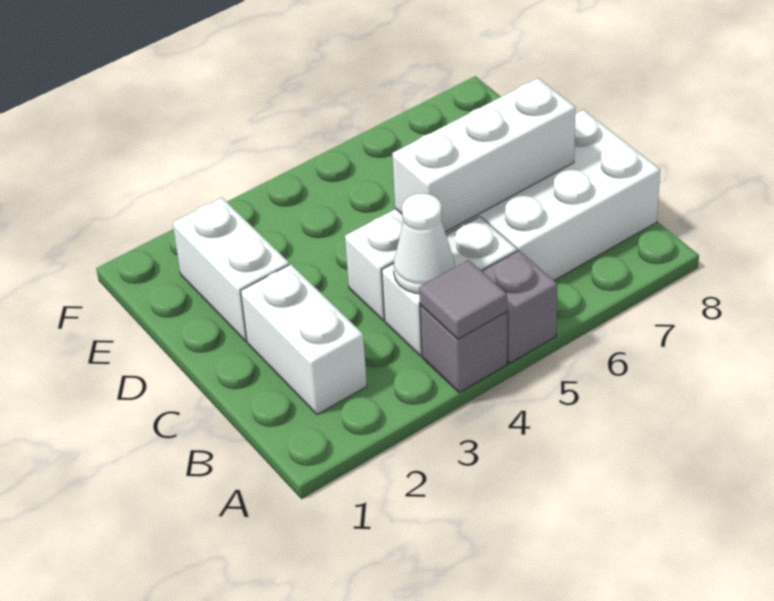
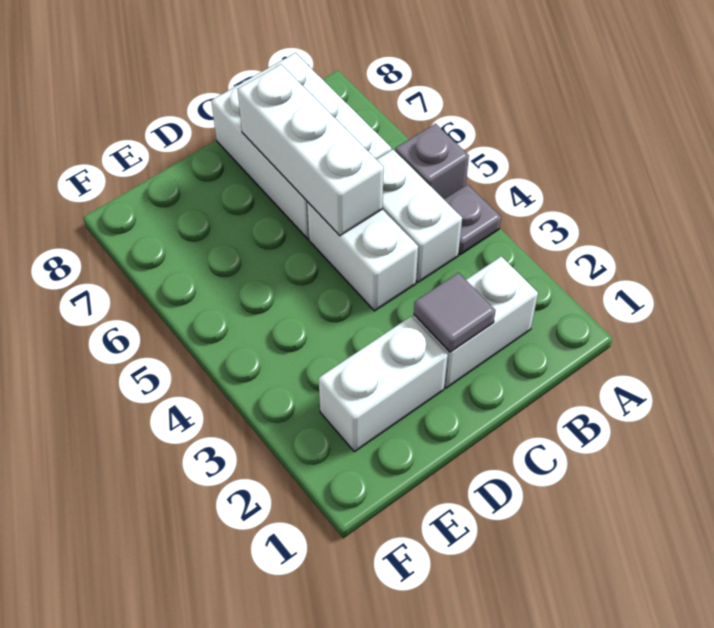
grey brick A4 level 1 -> grey plate A4 level 1
grey tile A4 level 2 -> grey tile C2 level 2
white cone B4 level 2 -> none

